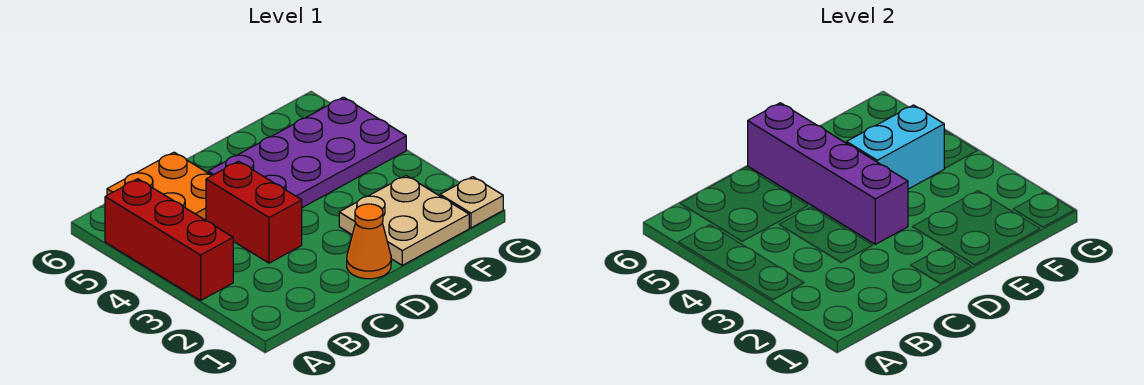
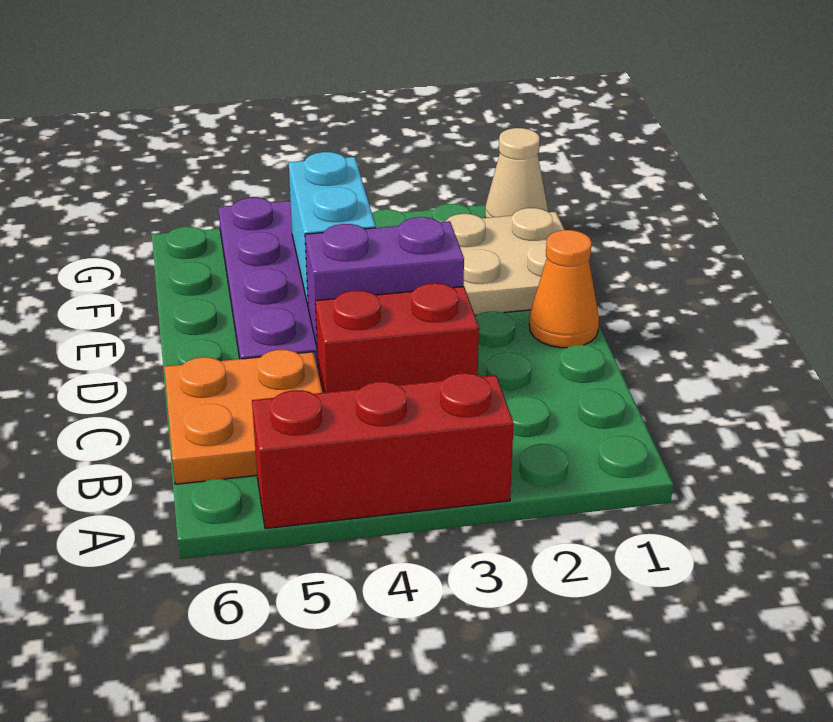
purple brick D3:D6 level 2 -> purple brick D3:D4 level 2
tan plate G1 level 1 -> tan cone G1 level 1

